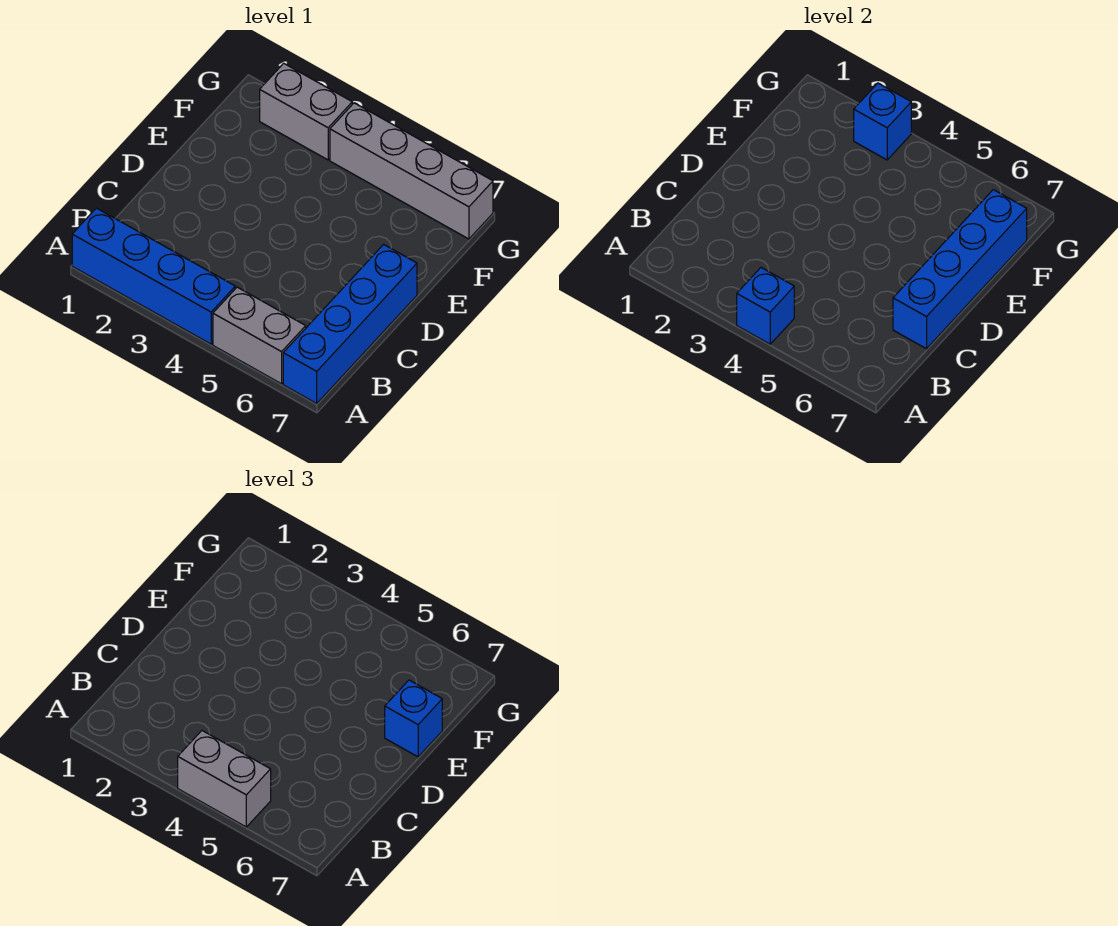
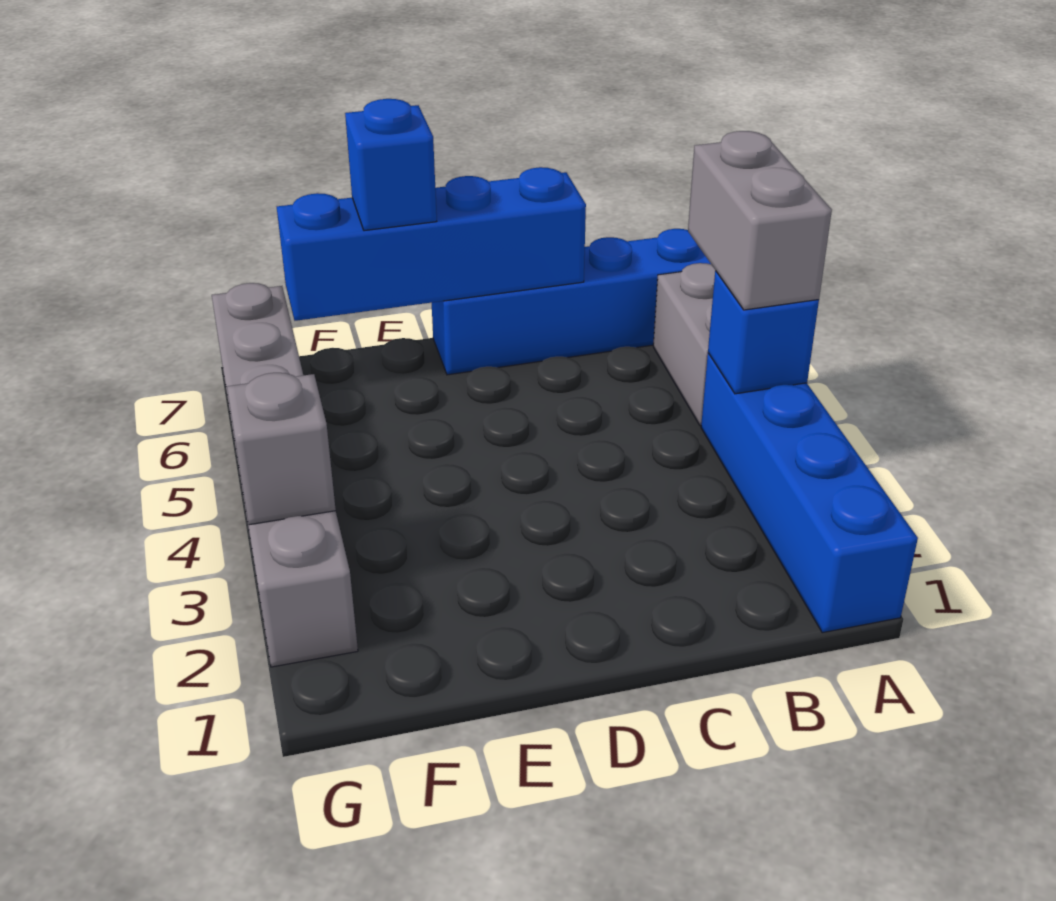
blue brick G3 level 2 -> grey brick G3 level 2

